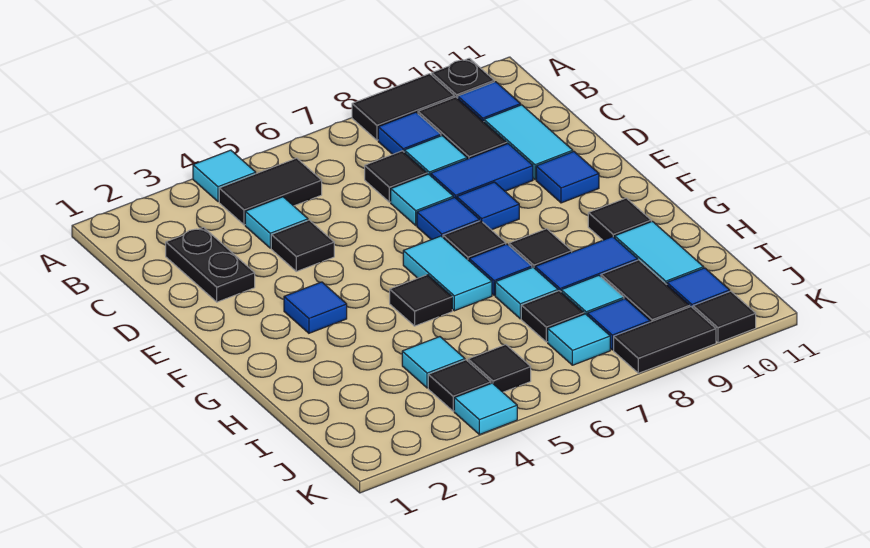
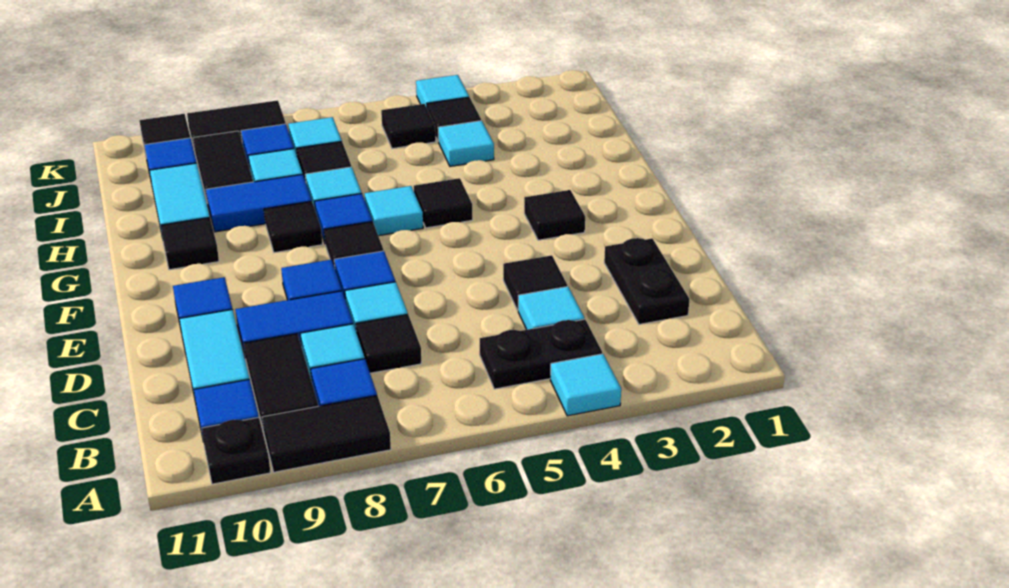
black tile B4:B5 level 1 -> black plate B4:B5 level 1
blue tile F3 level 1 -> black tile F3 level 1
cyan tile F6:G6 level 1 -> cyan tile G6 level 1

